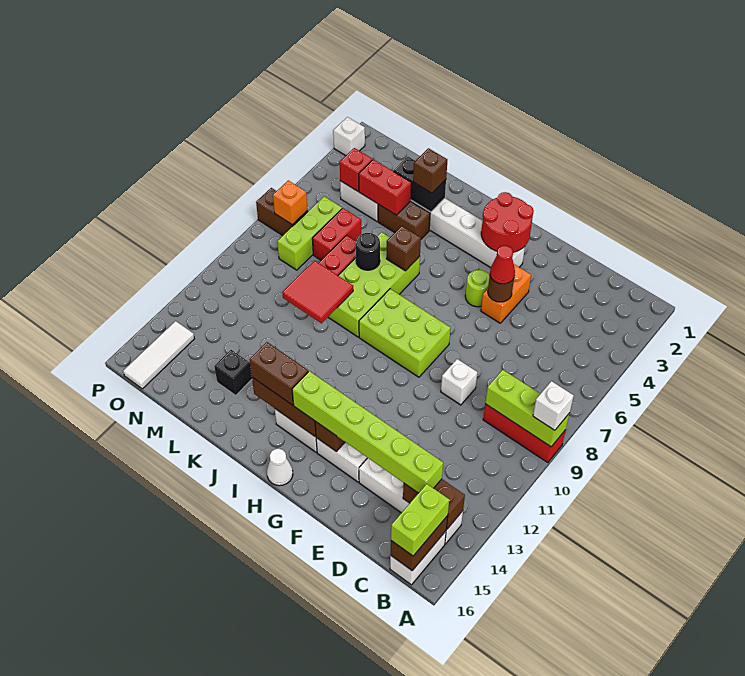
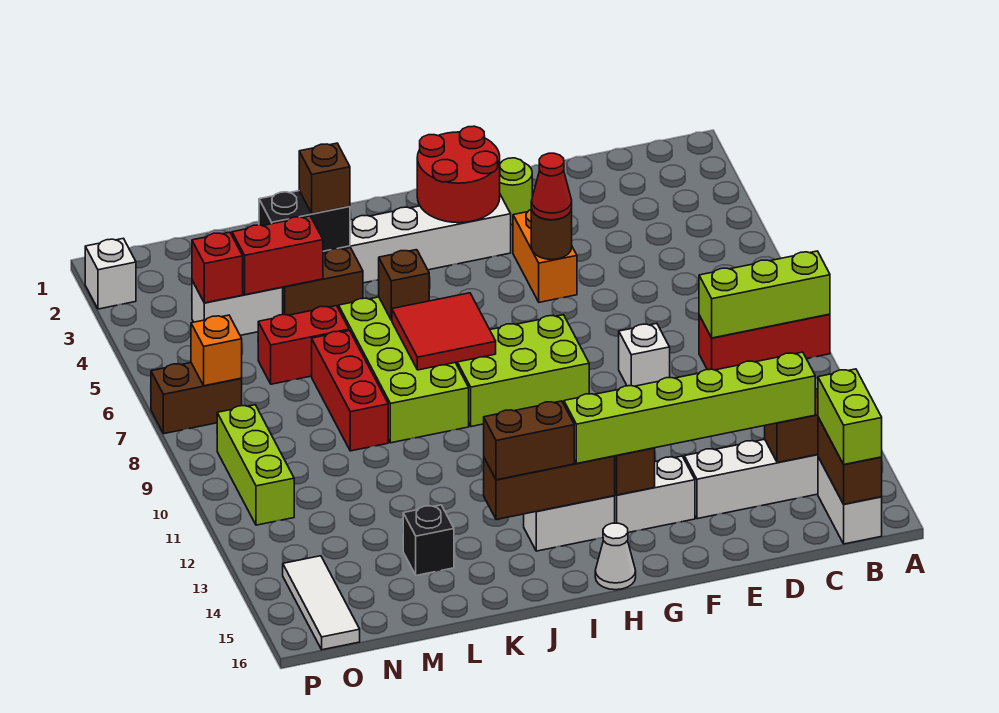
white brick A9 level 3 -> none
lime round brick G5 level 1 -> lime round brick F2 level 1
black round brick K7 level 2 -> none
red tile K9:L10 level 2 -> red tile I7:J8 level 2
red brick M6:M7 level 1 -> red brick L6:M6 level 1
lime brick N6:N8 level 1 -> lime brick O9:O11 level 1

